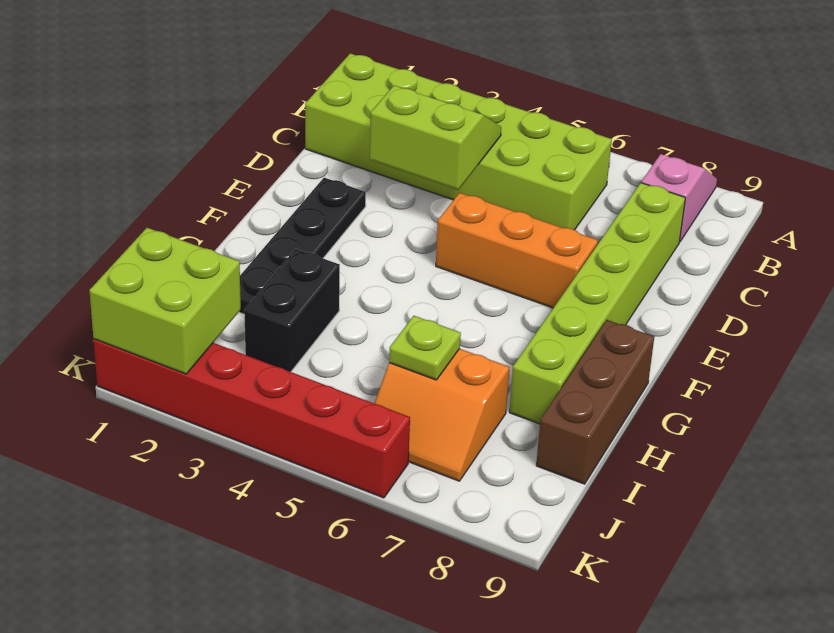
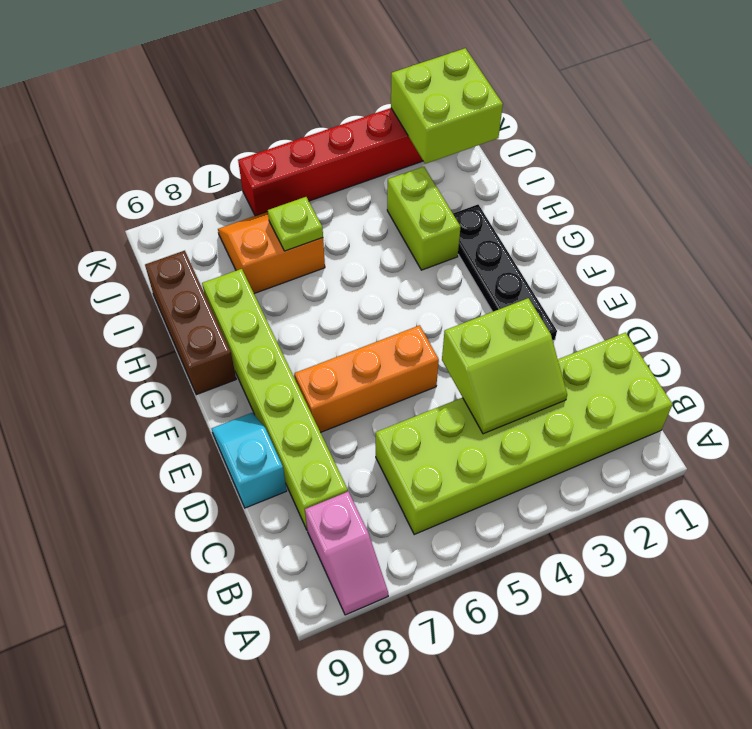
none -> cyan slope D9:E9 level 1 top D
black brick H3:I3 level 1 -> lime brick H3:I3 level 1

